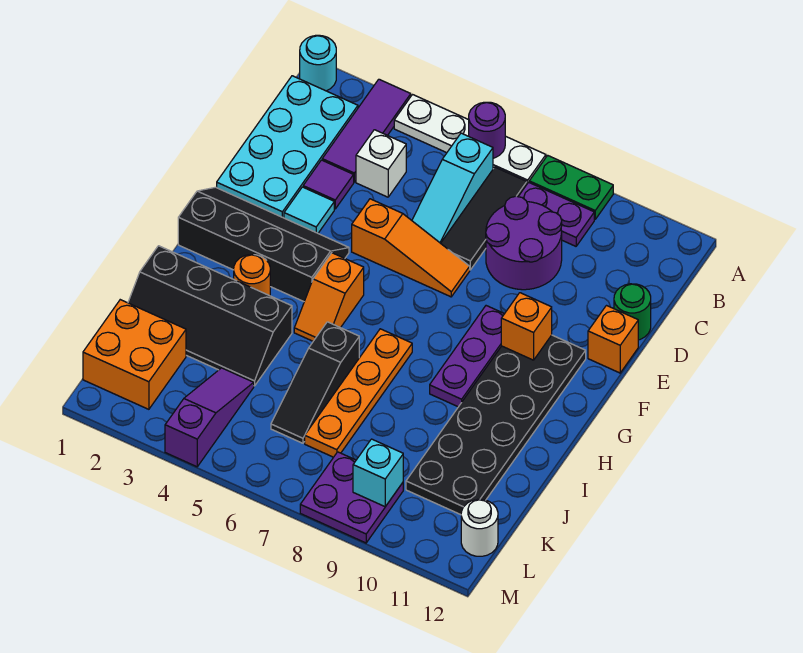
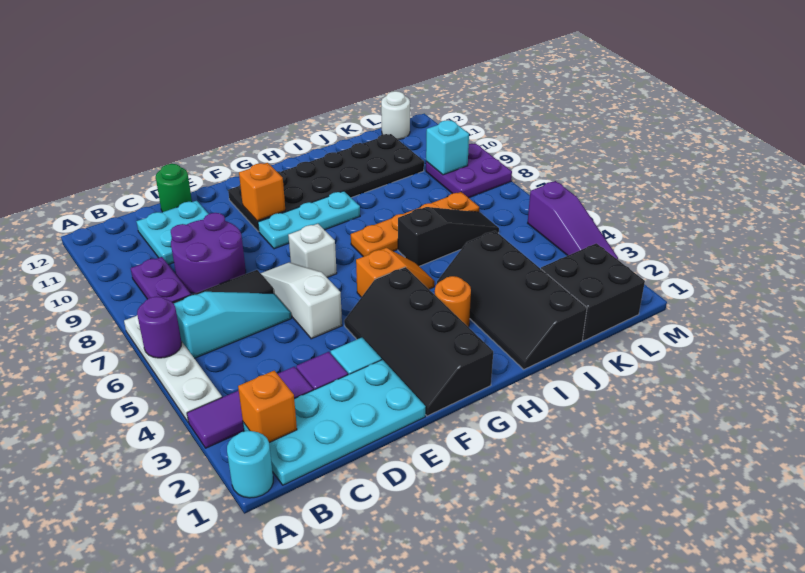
green plate A8:A9 level 1 -> none
white brick C4 level 1 -> white brick F7 level 1
none -> cyan plate C10:D11 level 1
orange slope E5:E7 level 1 top 5 -> white slope E5:E7 level 1 top 5
orange brick E12 level 1 -> orange brick B2 level 2
purple plate F9:H9 level 1 -> cyan plate F9:H9 level 1
black slope I1:J4 level 1 top I -> black slope I1:J4 level 1 top J
orange brick K1:L2 level 1 -> black brick K1:L2 level 1
purple slope K4:M4 level 1 top M -> purple slope M3:M5 level 1 top 5

